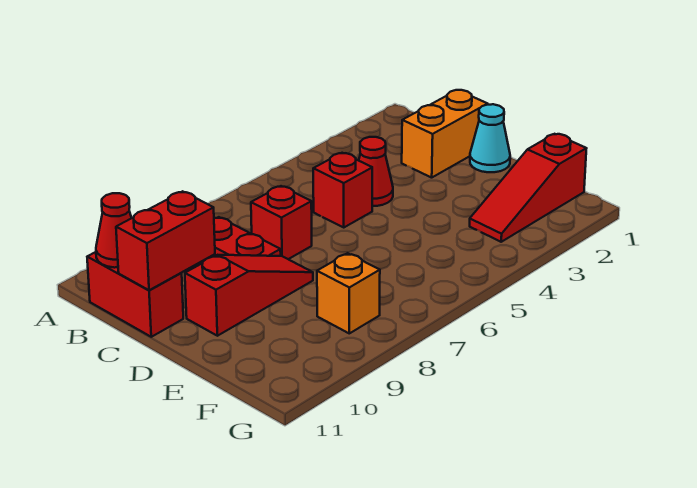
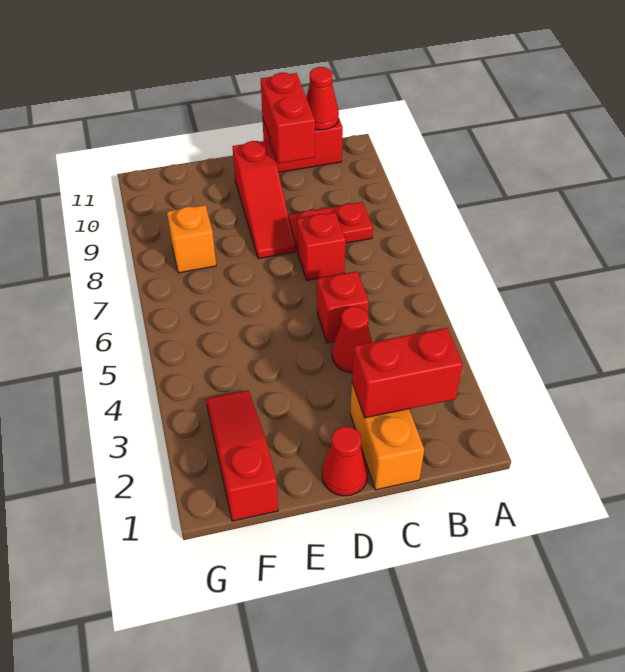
none -> red brick B2:C2 level 2
cyan cone D1 level 1 -> red cone D1 level 1

